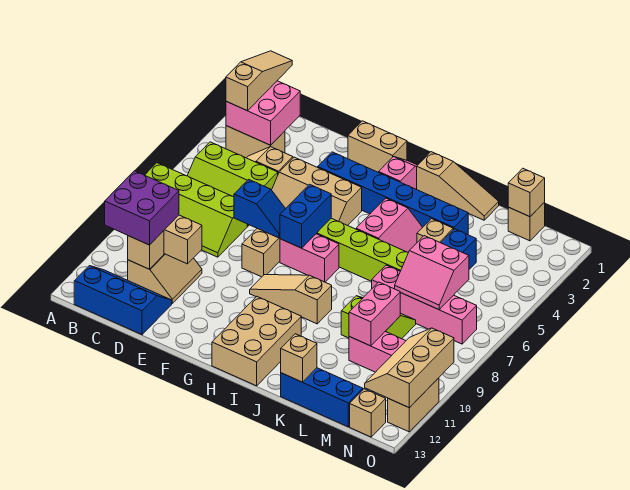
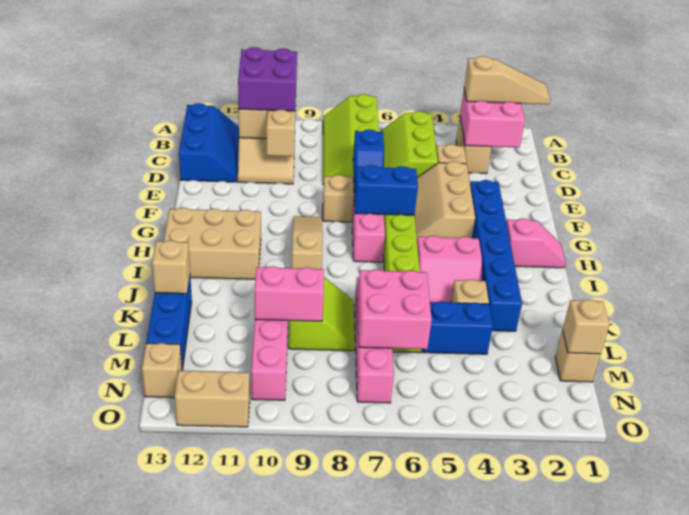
tan brick F1:G1 level 1 -> none
tan slope I1:K1 level 1 top I -> none
pink slope L6:M7 level 2 top 6 -> pink brick L6:M7 level 2
tan slope N10:O12 level 2 top O -> none

